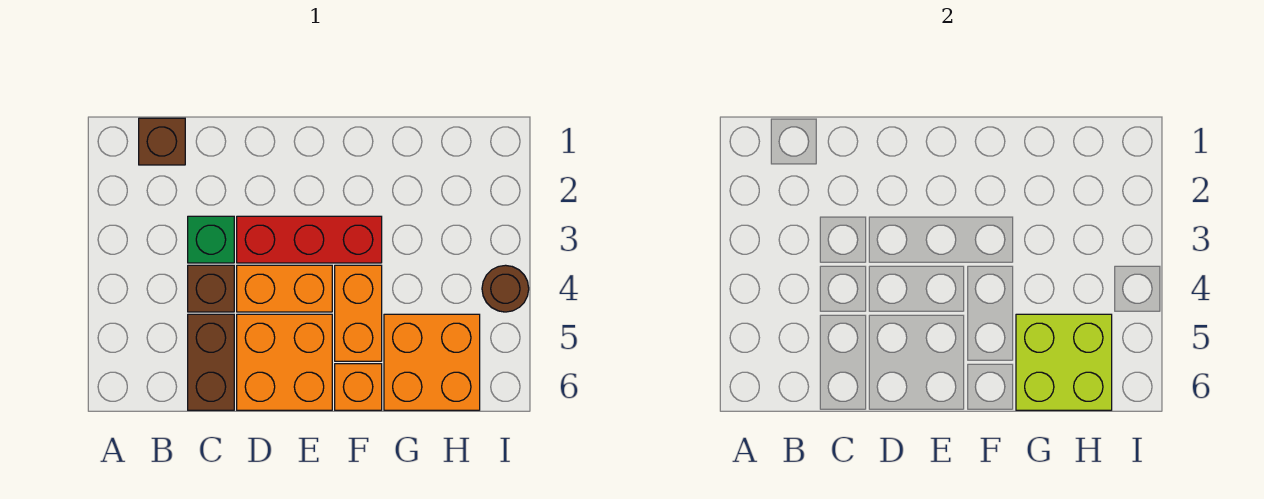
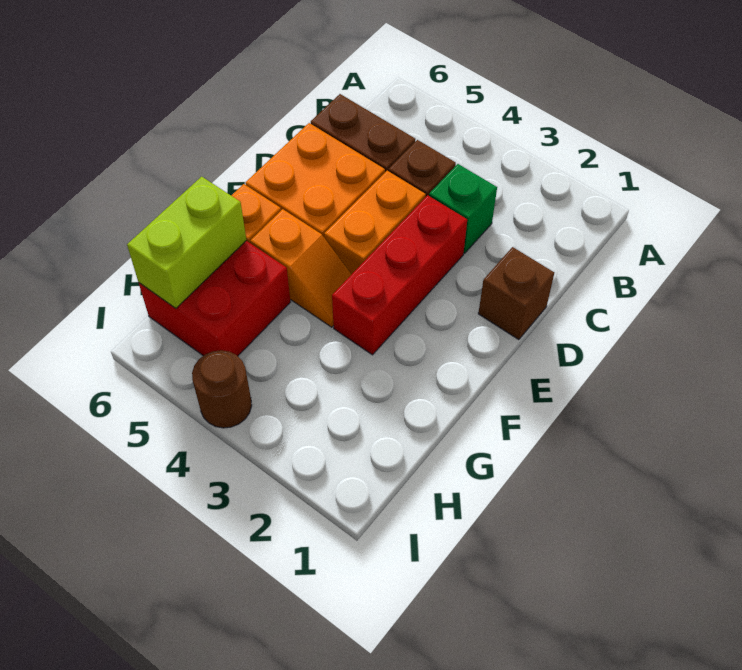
brown brick B1 level 1 -> brown brick D1 level 1
orange brick F4:F5 level 1 -> orange slope F4:F5 level 1 top 5
orange brick G5:H6 level 1 -> red brick G5:H6 level 1
lime brick G5:H6 level 2 -> lime brick G6:H6 level 2

